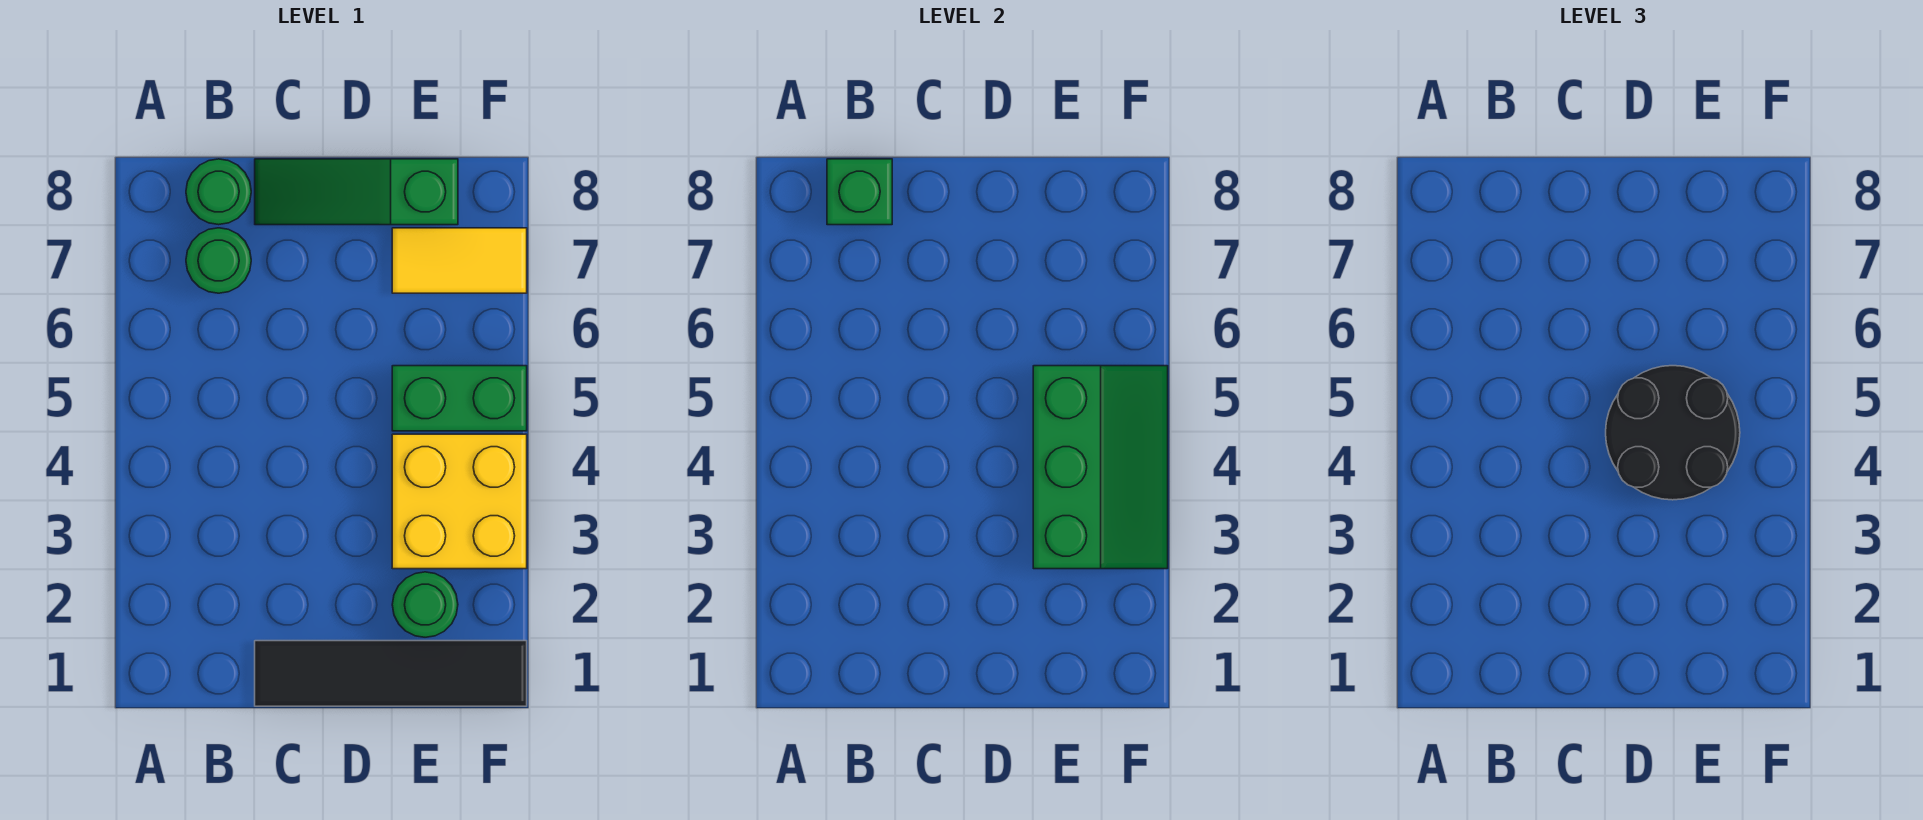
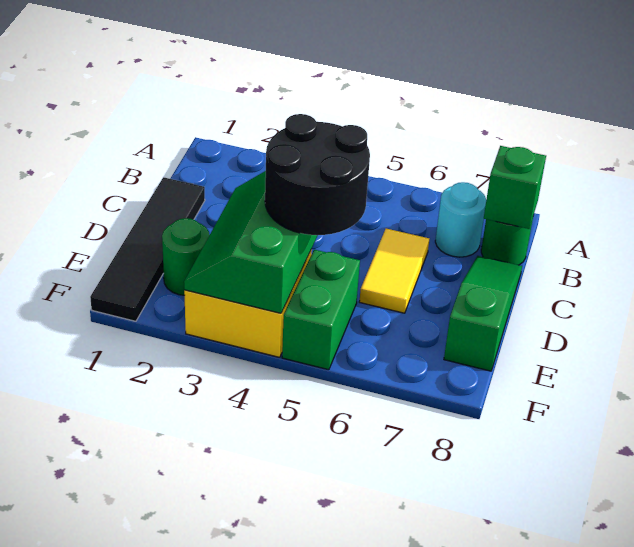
green round brick B7 level 1 -> cyan round brick B7 level 1
green slope E3:F5 level 2 top E -> green slope D3:F4 level 2 top 4
yellow tile E7:F7 level 1 -> yellow tile C6:D6 level 1

